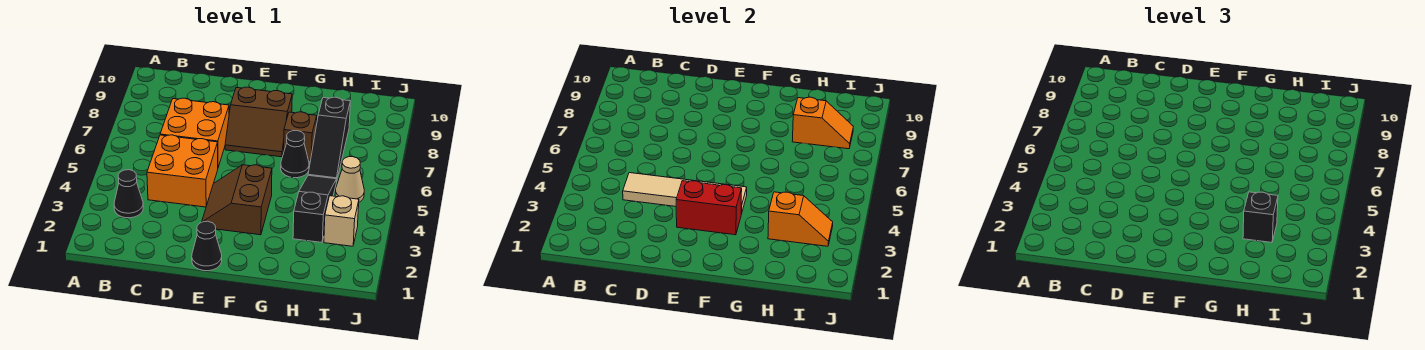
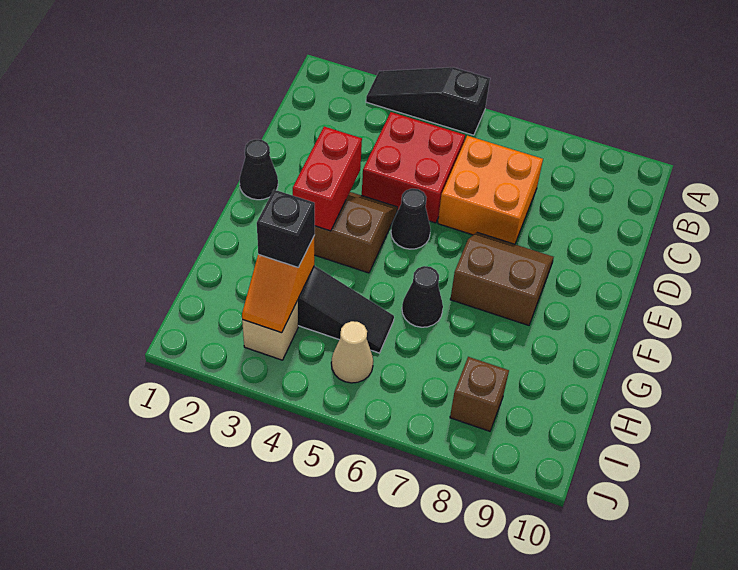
black cone B3 level 1 -> black cone E5 level 1
orange brick C4:D5 level 1 -> red brick C4:D5 level 1
tan tile C4:F4 level 2 -> none
brown slope E7:F8 level 1 top 8 -> brown slope E7:F8 level 1 top F
brown brick G7 level 1 -> brown brick I8 level 1
black slope H6:H8 level 1 top 8 -> black slope A3:A5 level 1 top 5
orange slope H8:I8 level 2 top H -> none

